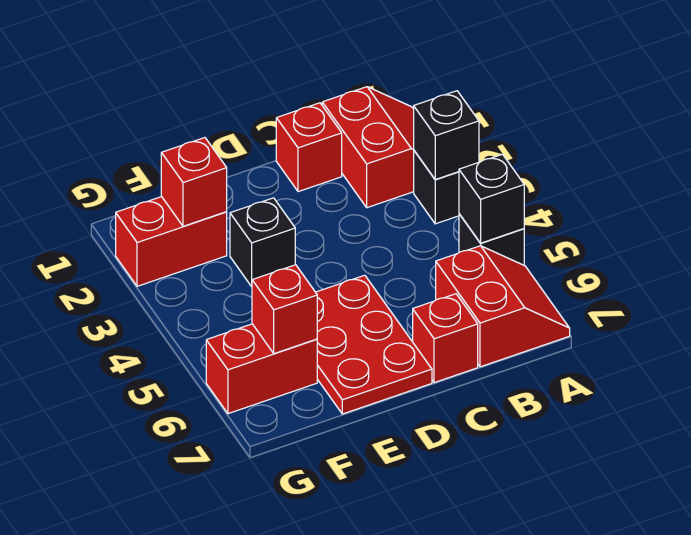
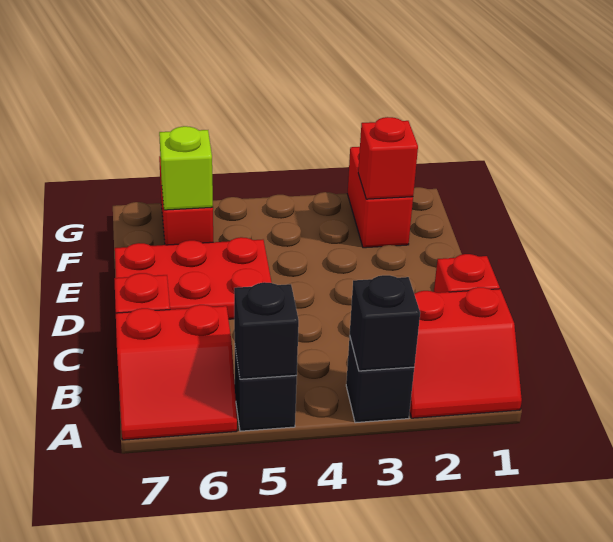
black brick E3 level 1 -> none
red brick F6 level 2 -> lime brick F6 level 2

